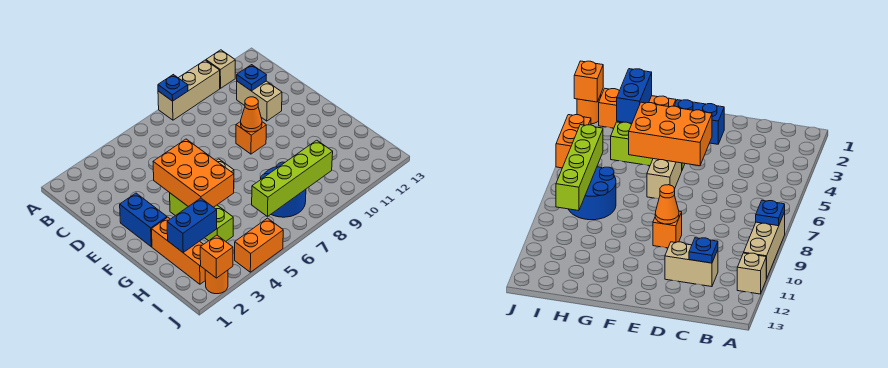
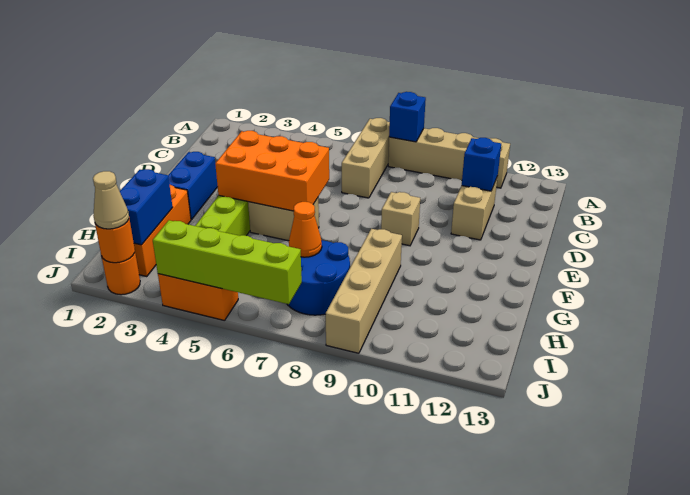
none -> tan brick A7:C7 level 1
blue plate A8 level 2 -> blue brick A8 level 2
blue plate C11 level 2 -> blue brick C11 level 2
orange brick E4:G5 level 2 -> orange brick E4:F6 level 2
orange brick E9 level 1 -> tan brick E9 level 1
orange cone E9 level 2 -> orange cone H7 level 2
none -> tan brick G9:J9 level 1
blue brick H2:H3 level 2 -> blue brick H2:I2 level 2
lime brick I6:I9 level 2 -> lime brick J4:J7 level 2
orange brick J2 level 2 -> orange round brick J2 level 2
none -> tan cone J2 level 3

